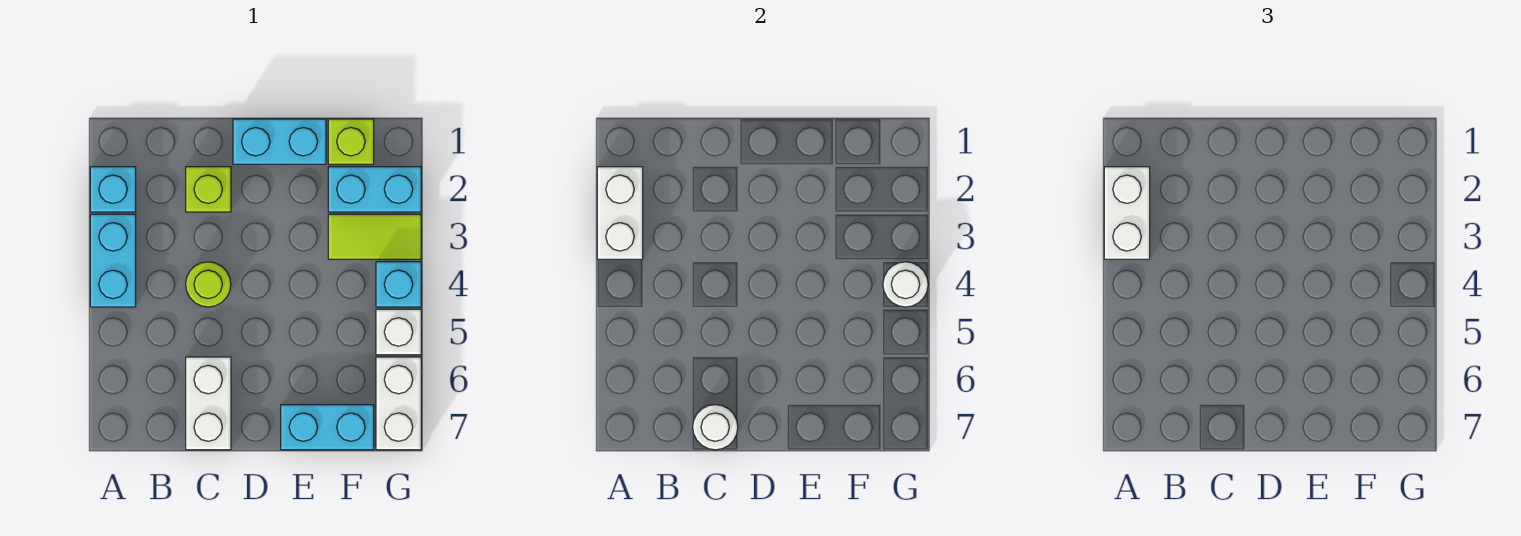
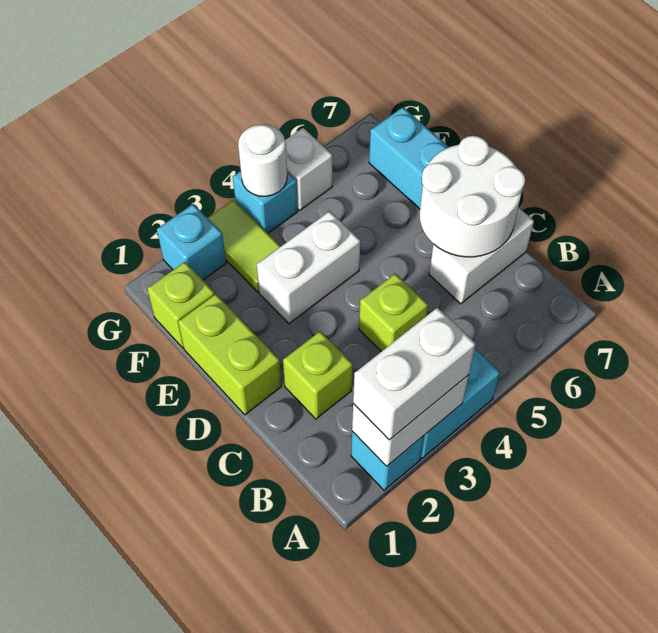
lime round brick C4 level 1 -> lime brick C4 level 1
white round brick C7 level 2 -> white round brick C6:D7 level 2
cyan brick D1:E1 level 1 -> lime brick D1:E1 level 1
cyan brick F2:G2 level 1 -> cyan brick G2 level 1
white brick G6:G7 level 1 -> white brick E3:E4 level 1

